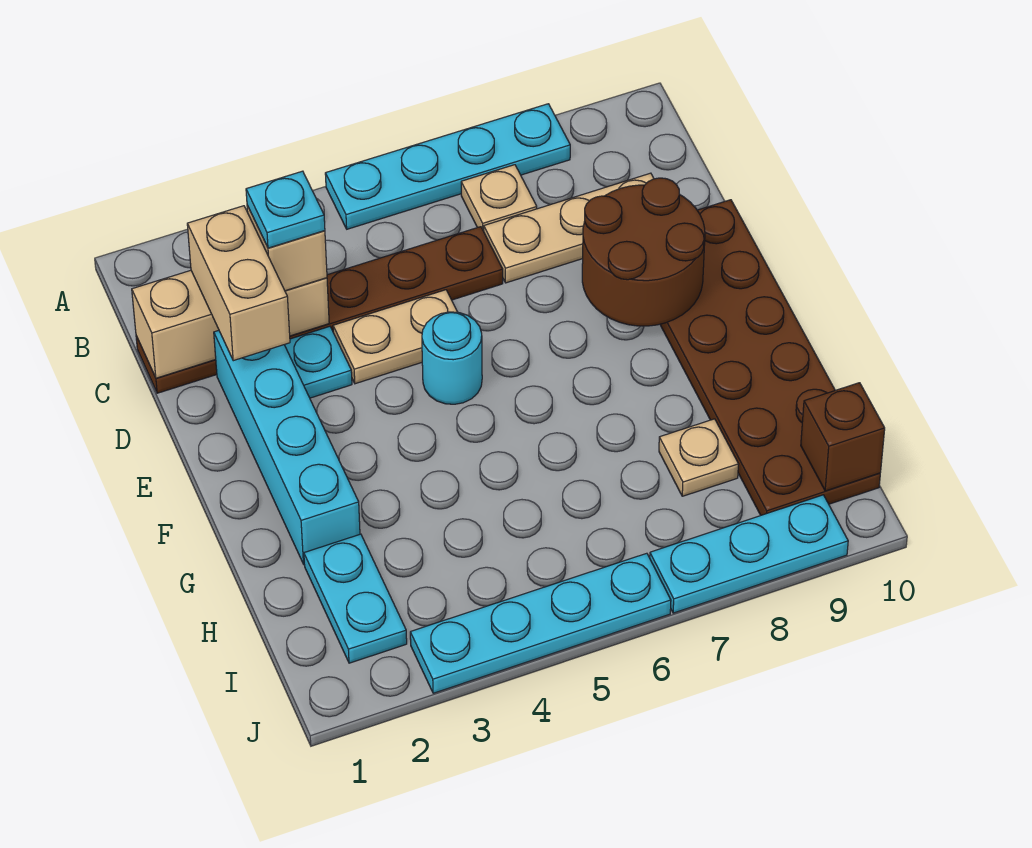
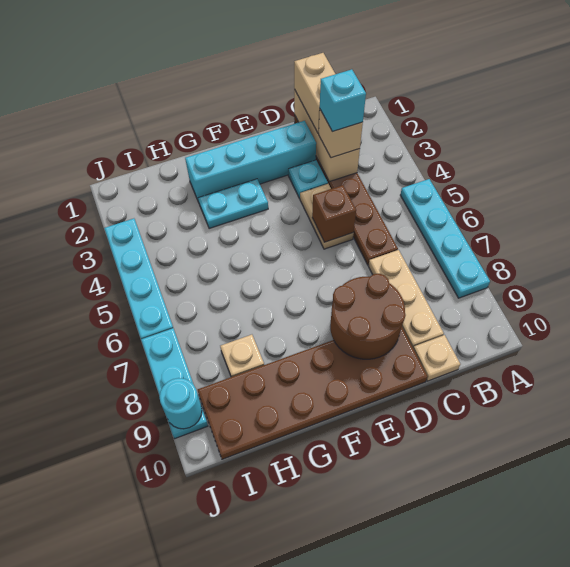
tan plate B7 level 1 -> tan plate C10 level 1
tan brick C2:D2 level 3 -> tan brick C1:C2 level 3
cyan plate C3 level 4 -> cyan brick C3 level 4
cyan round brick E5 level 1 -> cyan round brick J9 level 2
cyan plate H2:I2 level 1 -> cyan plate F3:G3 level 1
brown brick I10 level 2 -> brown brick D5 level 2

